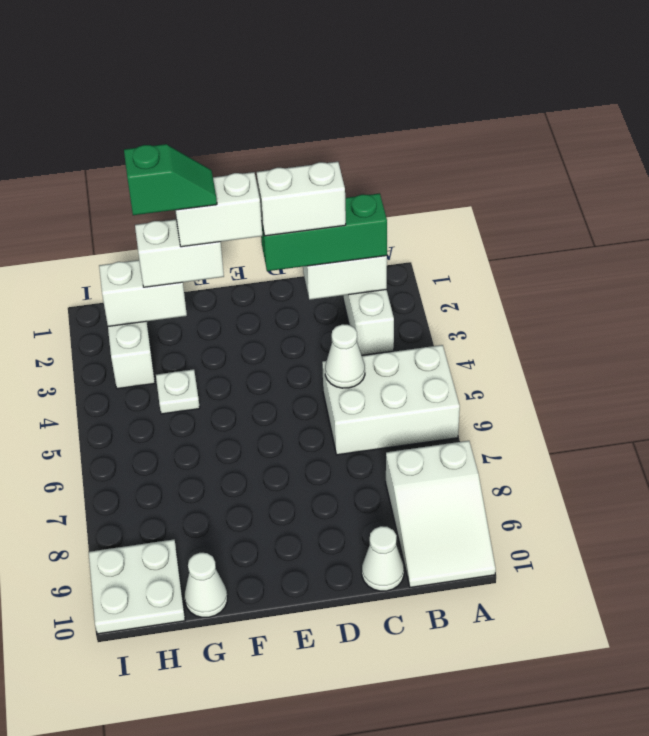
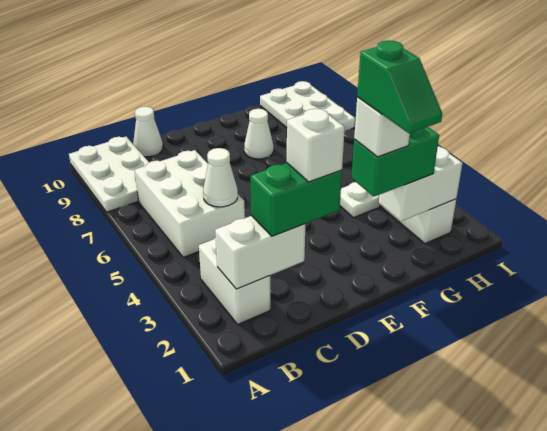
white brick A5:C6 level 1 -> white brick B5:C7 level 1
white slope A8:B10 level 1 top 8 -> white plate A8:B10 level 1
green brick B2:D2 level 3 -> green brick C2:D2 level 3
white brick C2:D2 level 4 -> white brick D2 level 4
white brick E2:F2 level 4 -> white brick F2 level 4
white brick F2:G2 level 3 -> green brick F2:G2 level 3
green slope F2:G2 level 5 top G -> green slope F1:F2 level 5 top 2
white cone G10 level 1 -> white cone F8 level 1
white plate H9:I10 level 1 -> white plate H8:I10 level 1

